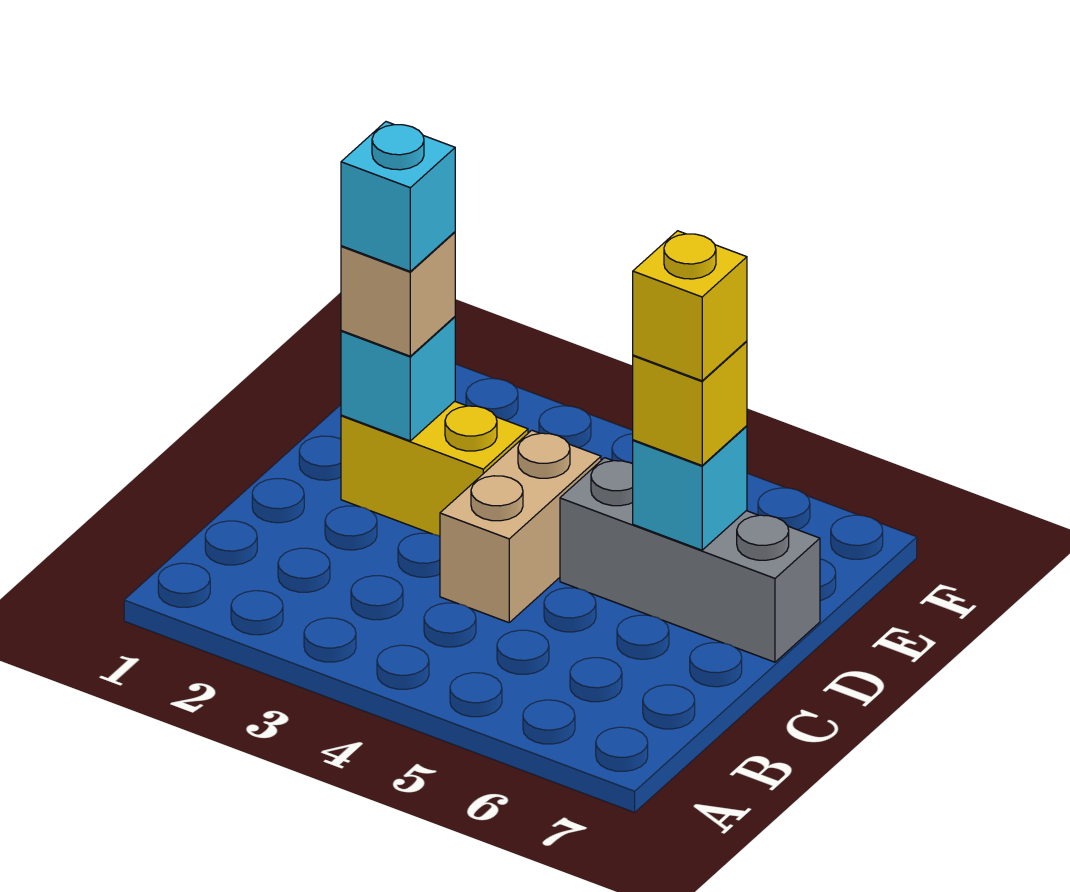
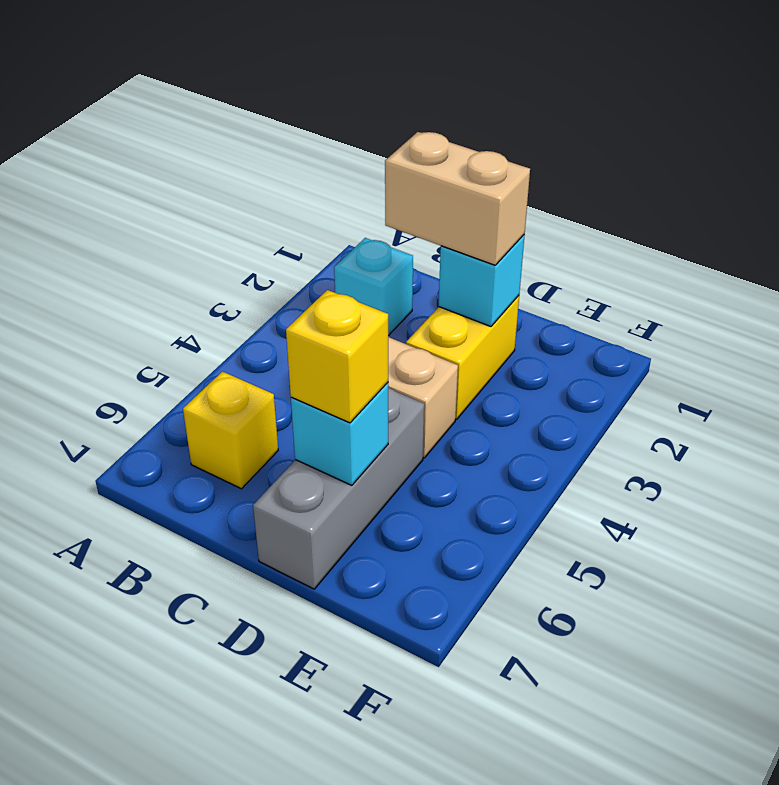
tan brick D2 level 3 -> tan brick C2:D2 level 3
cyan brick D2 level 4 -> cyan brick B2 level 1
yellow brick D6 level 4 -> yellow brick B6 level 1

